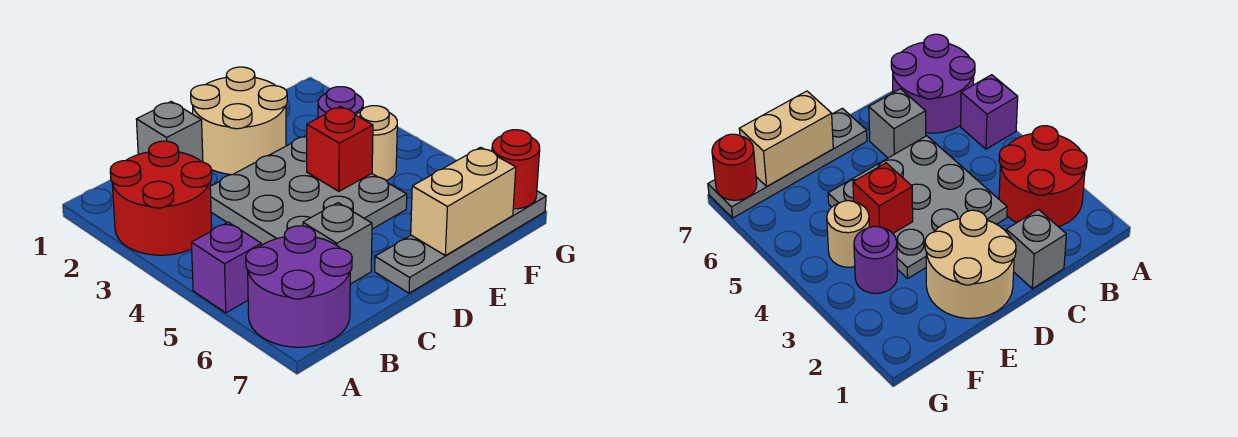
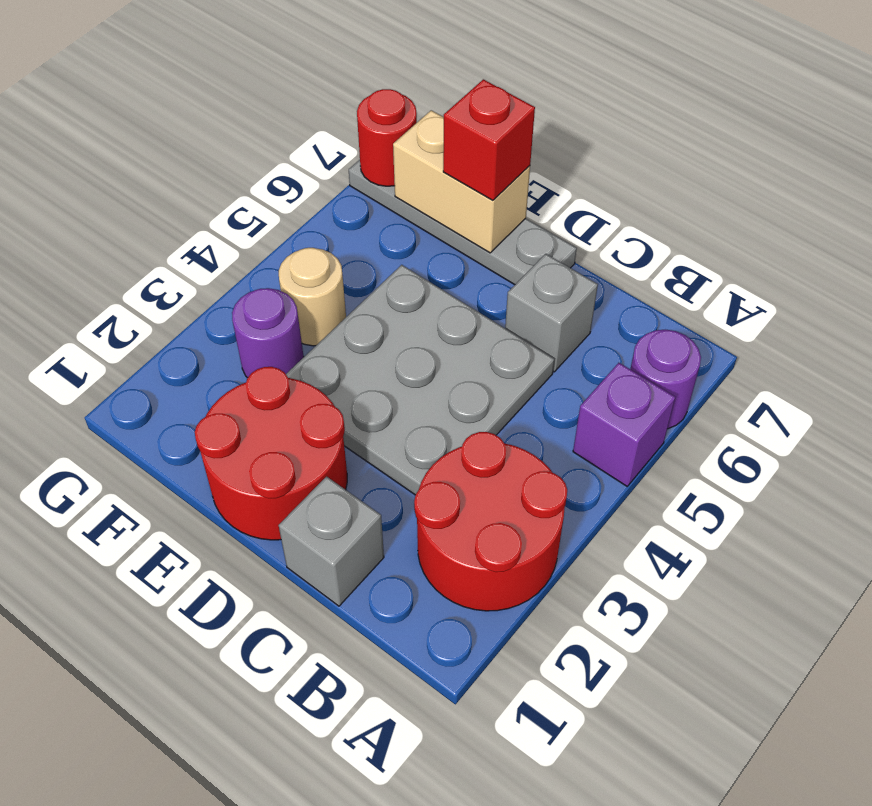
purple round brick A6:B7 level 1 -> purple round brick A6 level 1
tan round brick D1:E2 level 1 -> red round brick D1:E2 level 1
red brick E4 level 2 -> red brick E7 level 3

